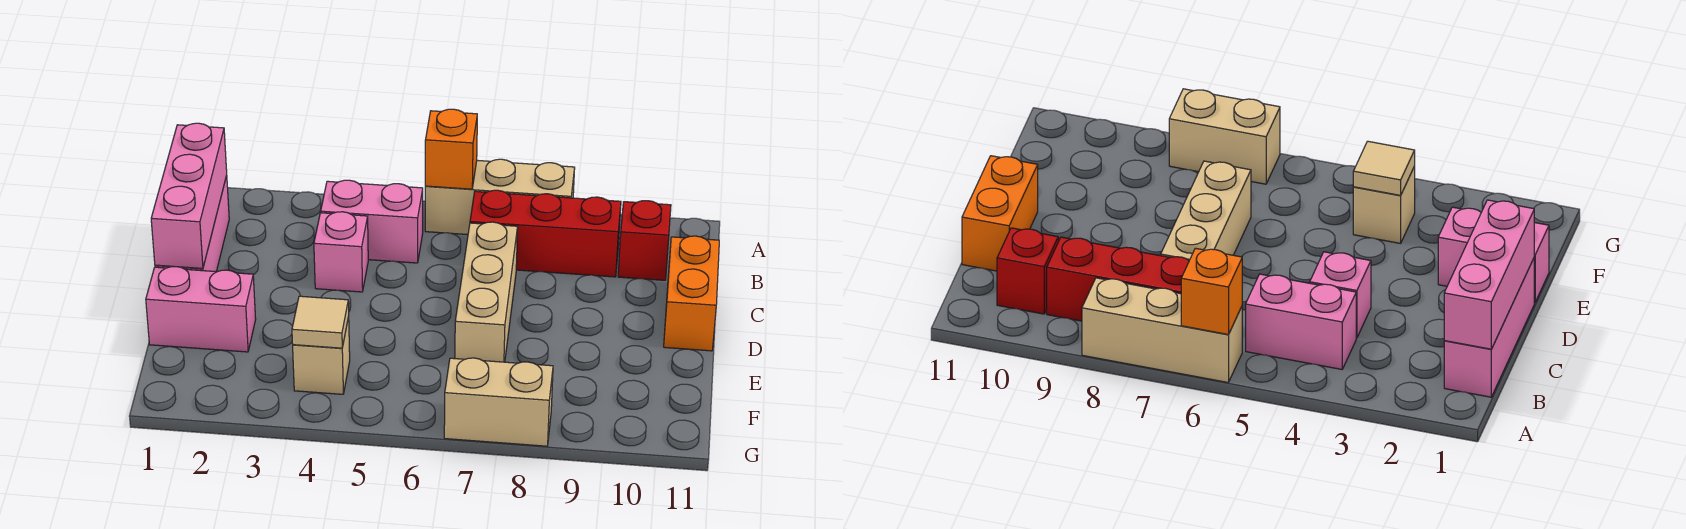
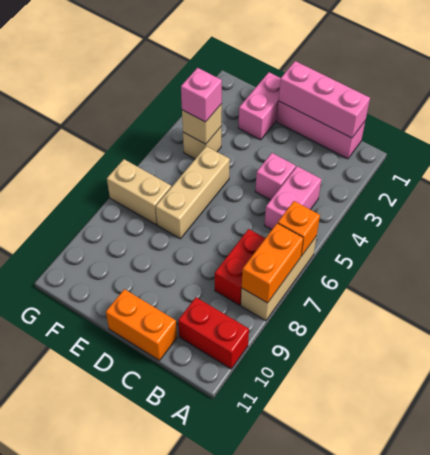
none -> orange brick A7:A8 level 2
red brick B7:B9 level 1 -> red brick B7:B8 level 1
red brick B10 level 1 -> red brick A10:B10 level 1
tan brick C7:E7 level 1 -> tan brick E5:E7 level 1
tan tile F4 level 2 -> tan brick F4 level 2
none -> pink brick F4 level 3
tan brick G7:G8 level 1 -> tan brick F7:G7 level 1

